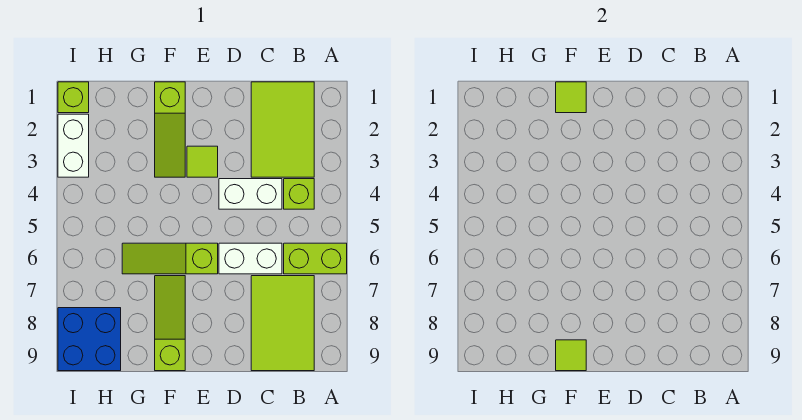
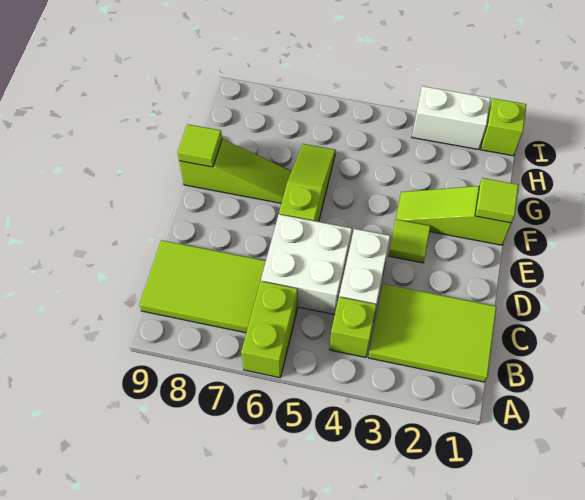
white brick C6:D6 level 1 -> white brick C5:D6 level 1
blue brick H8:I9 level 1 -> none

